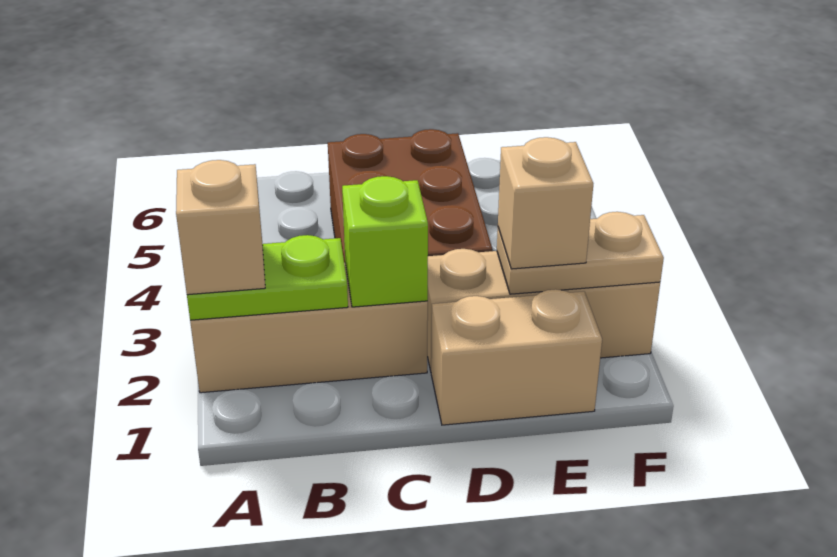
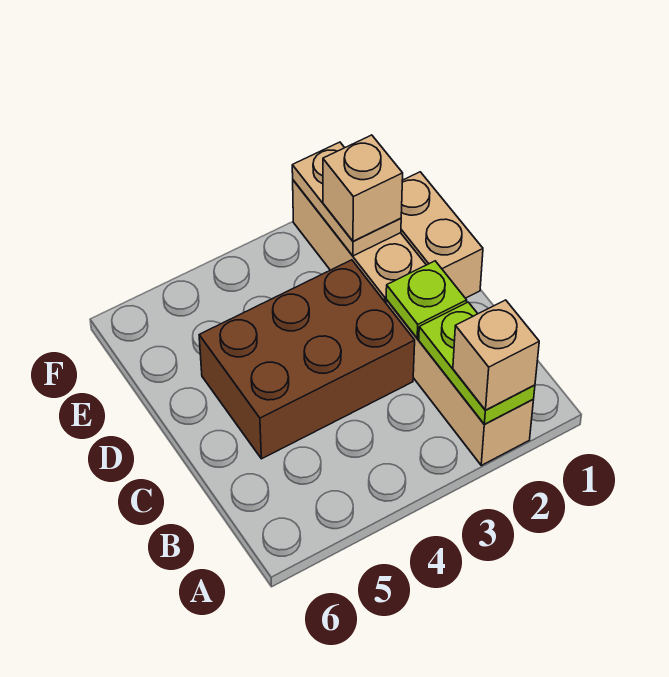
lime brick C2 level 2 -> lime plate C2 level 2

